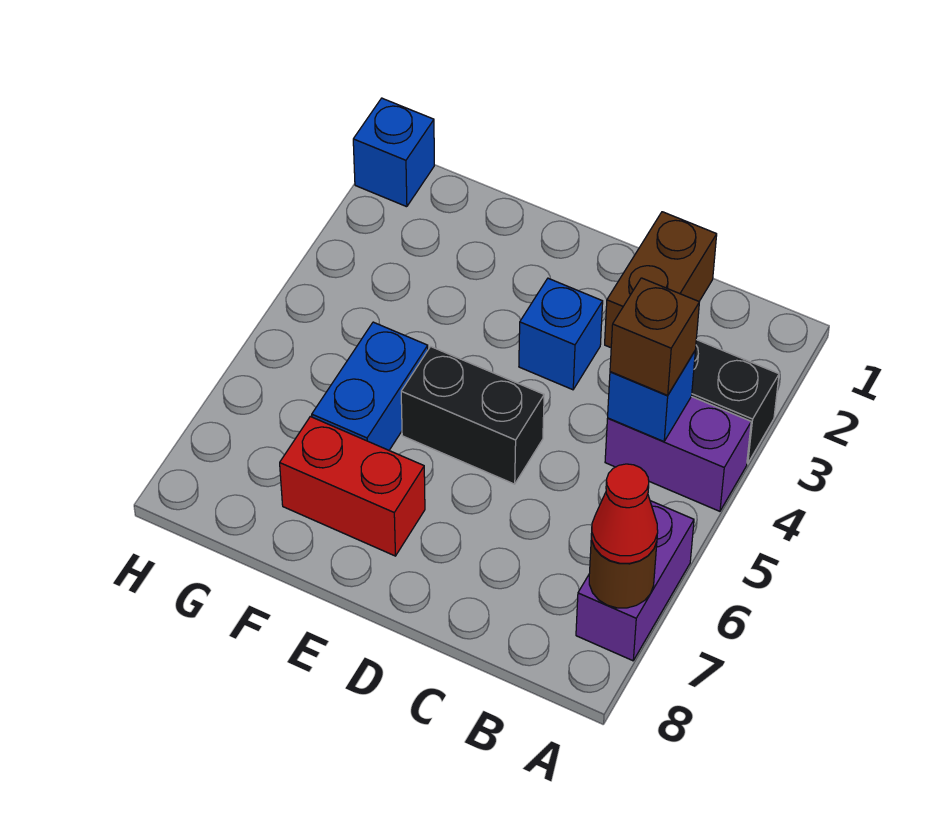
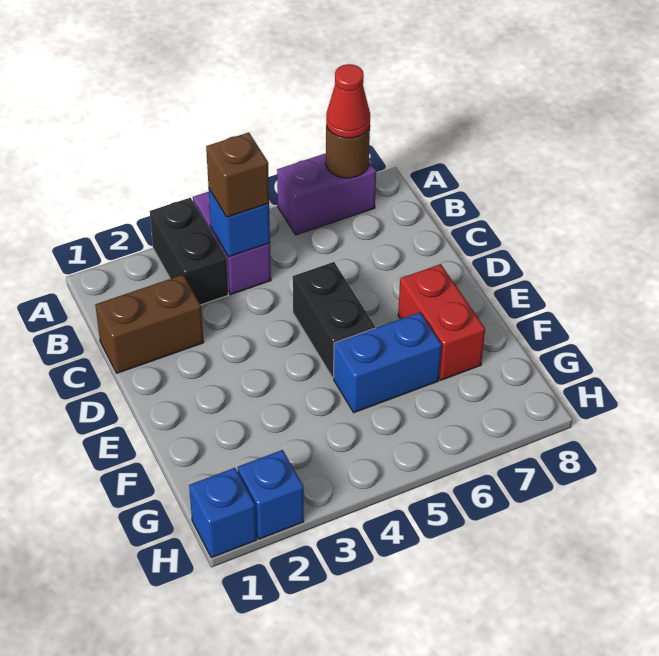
blue brick D3 level 1 -> blue brick H2 level 1

